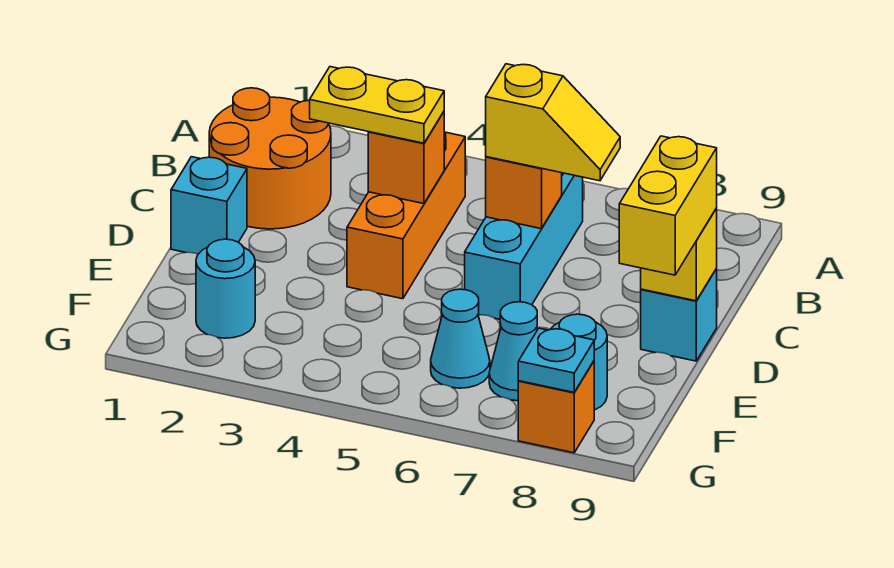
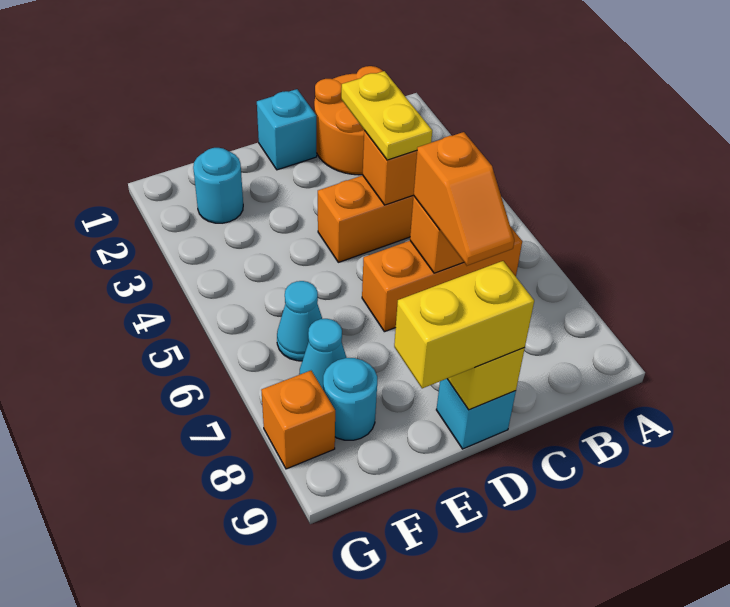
cyan brick B6:D6 level 1 -> orange brick B6:D6 level 1
yellow slope C6:C7 level 3 top 6 -> orange slope C6:C7 level 3 top 6
cyan plate G8 level 2 -> none

